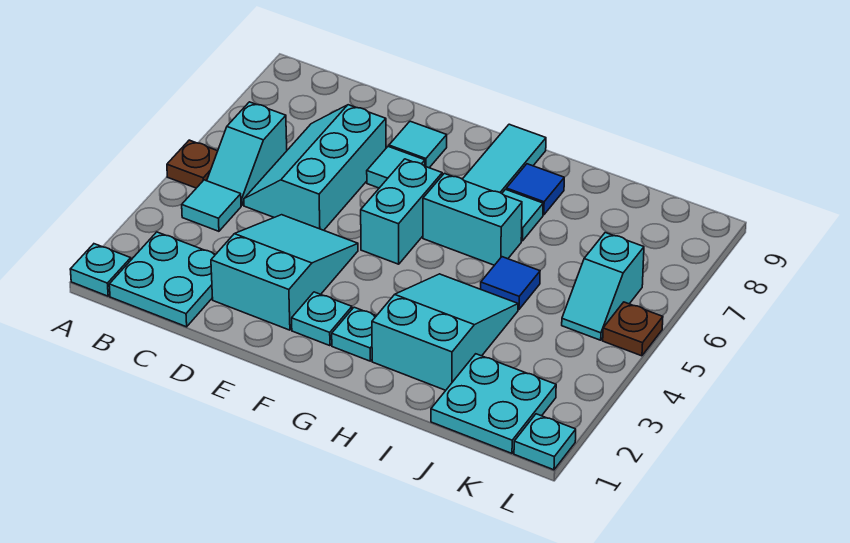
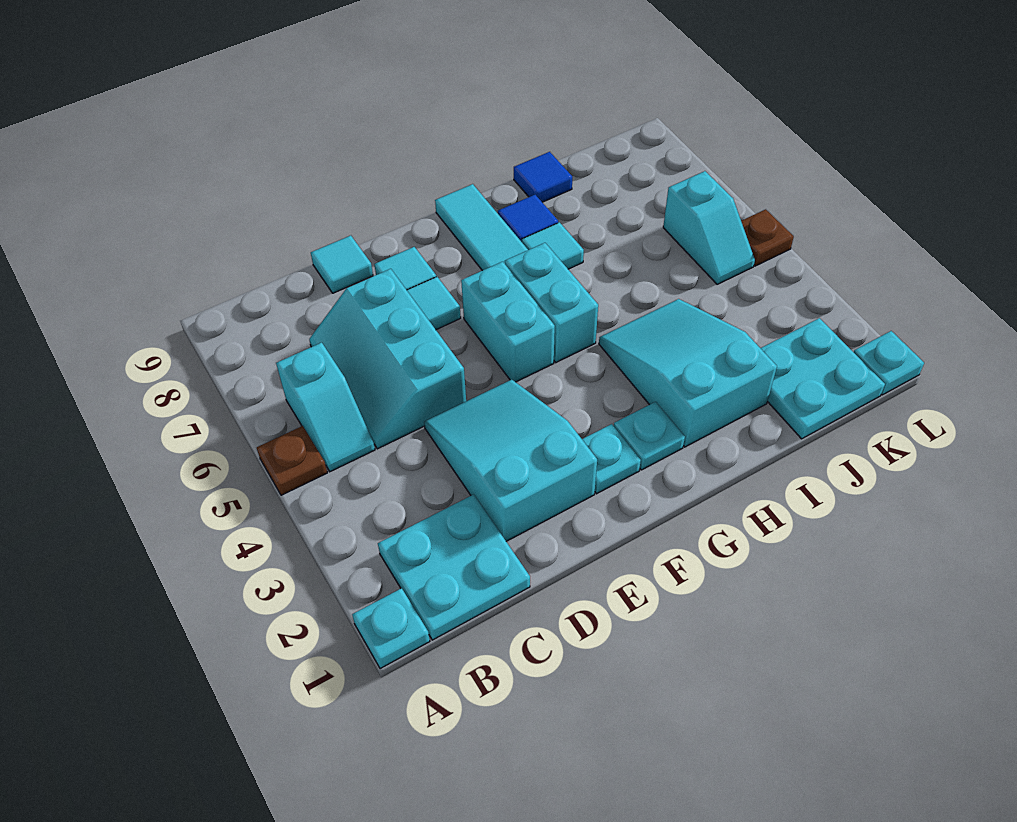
cyan tile B4 level 1 -> cyan tile D9 level 1
cyan brick G6:H6 level 1 -> cyan brick G5:G6 level 1
blue tile I5 level 1 -> blue tile I9 level 1

